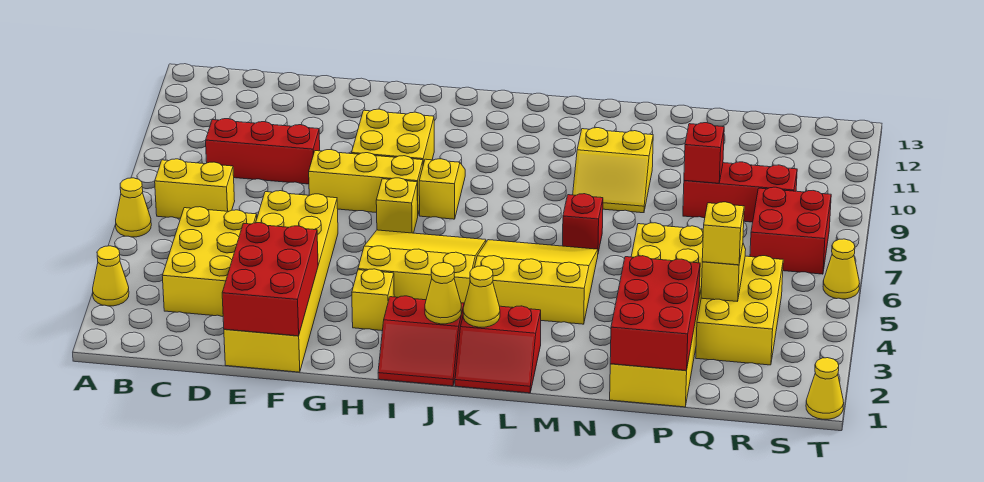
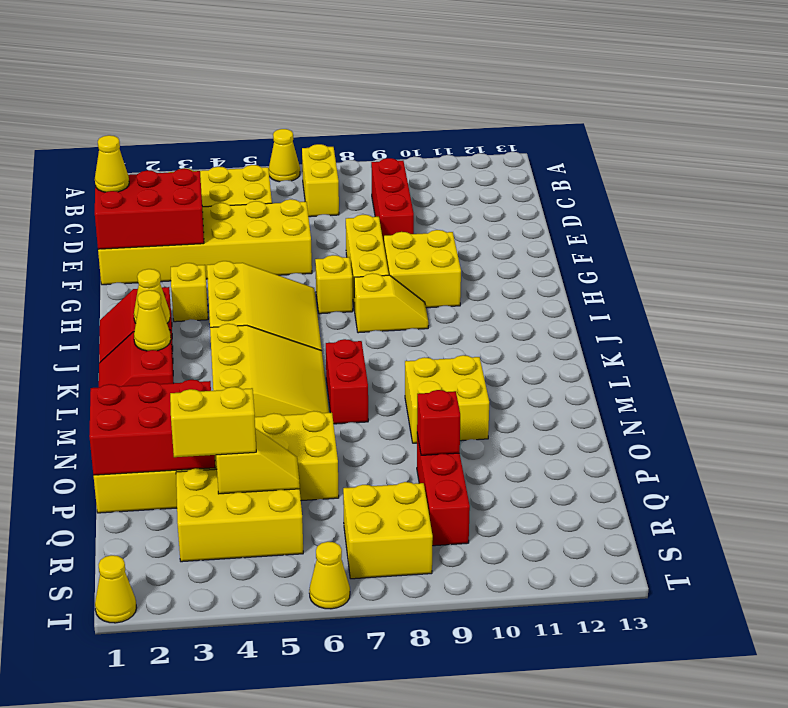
yellow cone A3 level 1 -> yellow cone E1 level 3
red brick M7 level 1 -> red brick L7:M7 level 1
yellow slope M9:N10 level 1 top 10 -> yellow brick M9:N10 level 1
yellow brick Q4 level 3 -> yellow brick Q3:Q4 level 3
red brick R7:S8 level 1 -> yellow brick R7:S8 level 1

